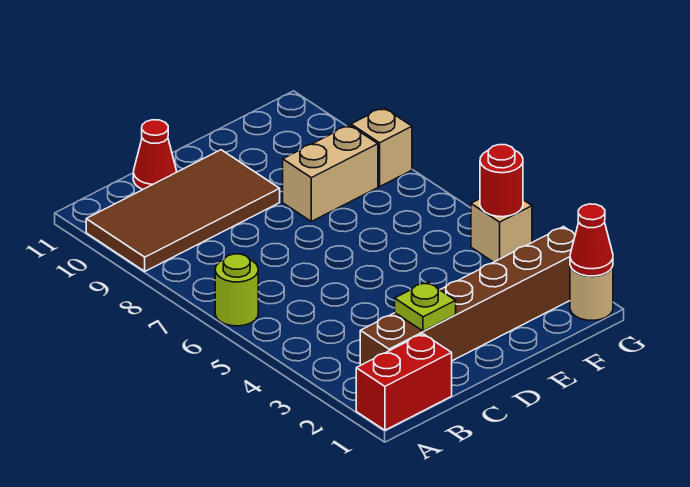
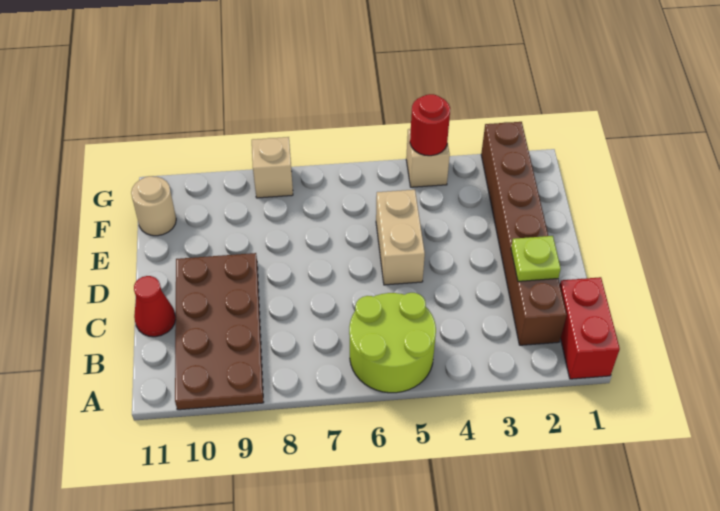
lime round brick A6 level 1 -> lime round brick A5:B6 level 1
brown tile A9:D10 level 1 -> brown plate A9:D10 level 1
tan brick E8:F8 level 1 -> tan brick D5:E5 level 1
tan round brick G1 level 1 -> tan round brick F11 level 1
red cone G1 level 2 -> none

